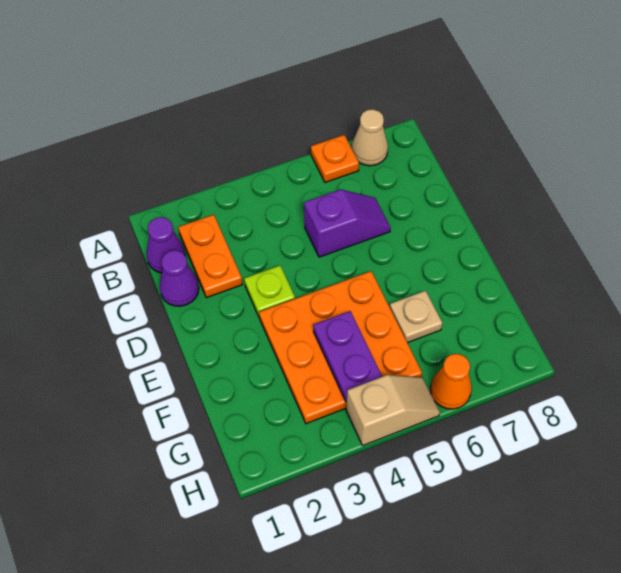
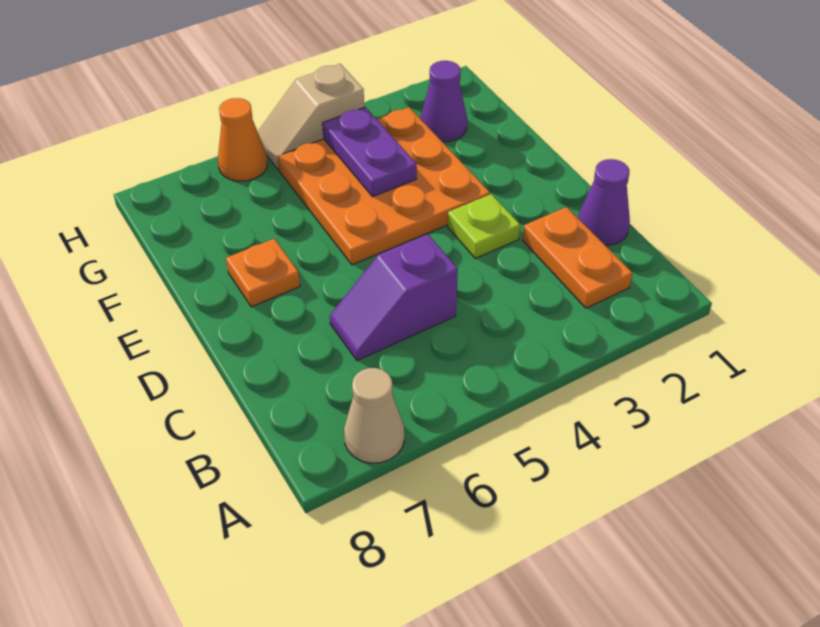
orange plate A6 level 1 -> orange plate E7 level 1
purple cone B1 level 1 -> purple cone G2 level 1
tan plate F6 level 1 -> none

